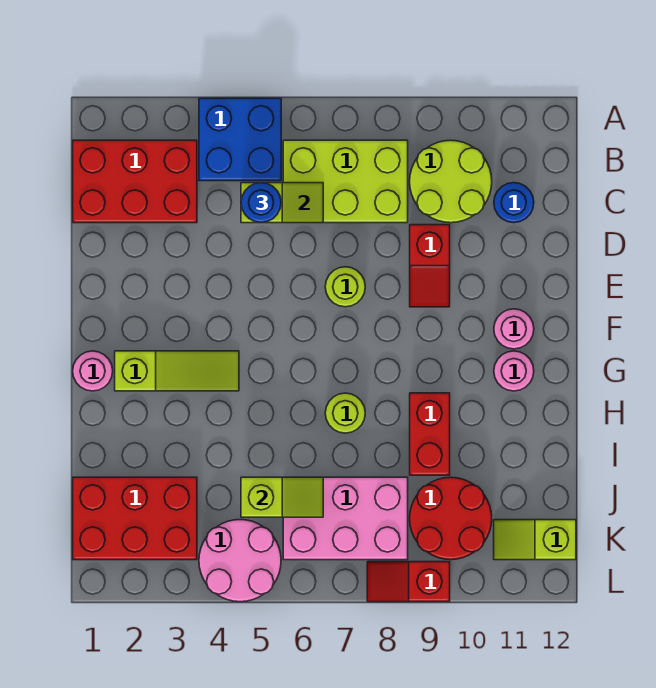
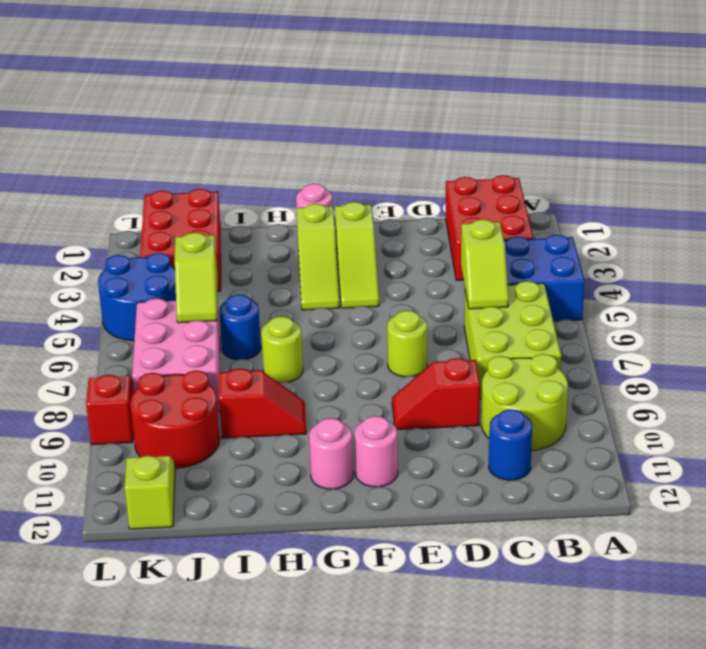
blue round brick C5 level 3 -> blue round brick I6 level 1
none -> lime slope F2:F4 level 1 top 2
red brick H9:I9 level 1 -> red slope H9:I9 level 1 top I
pink round brick K4:L5 level 1 -> blue round brick K4:L5 level 1

